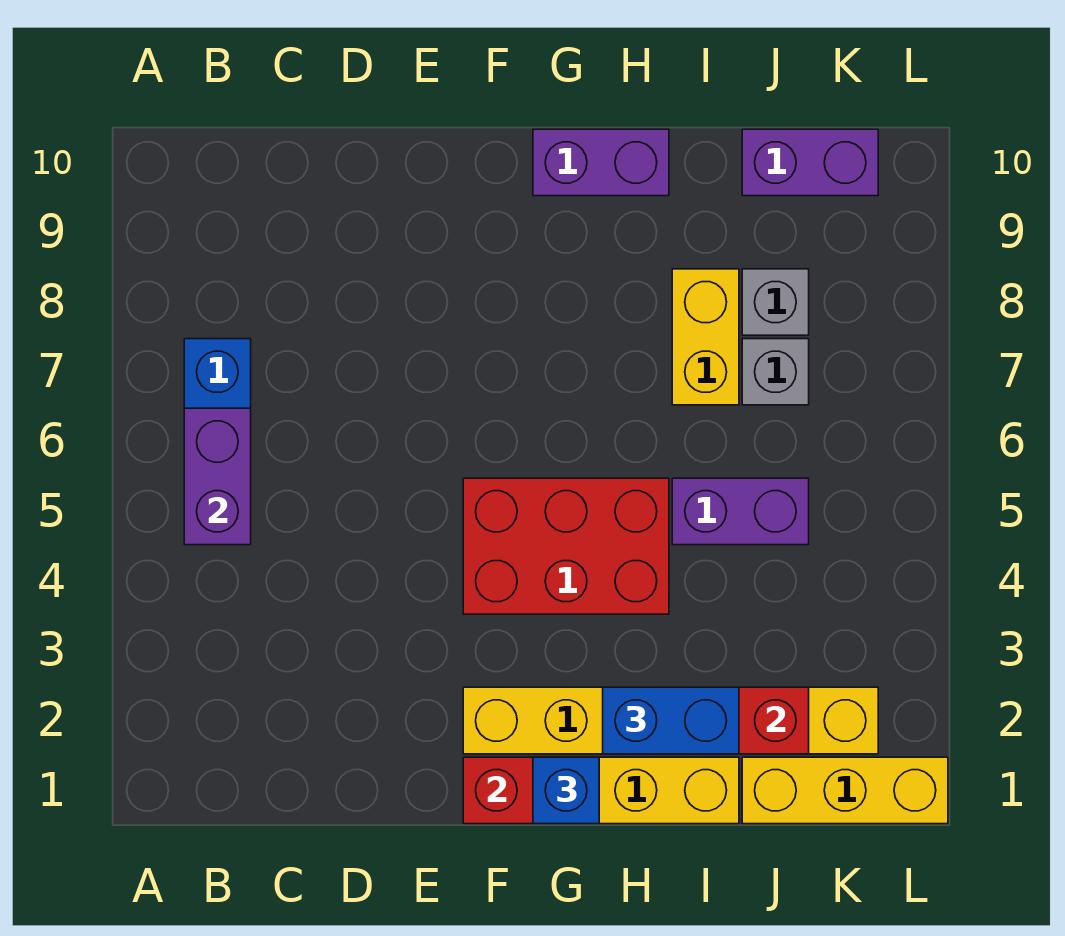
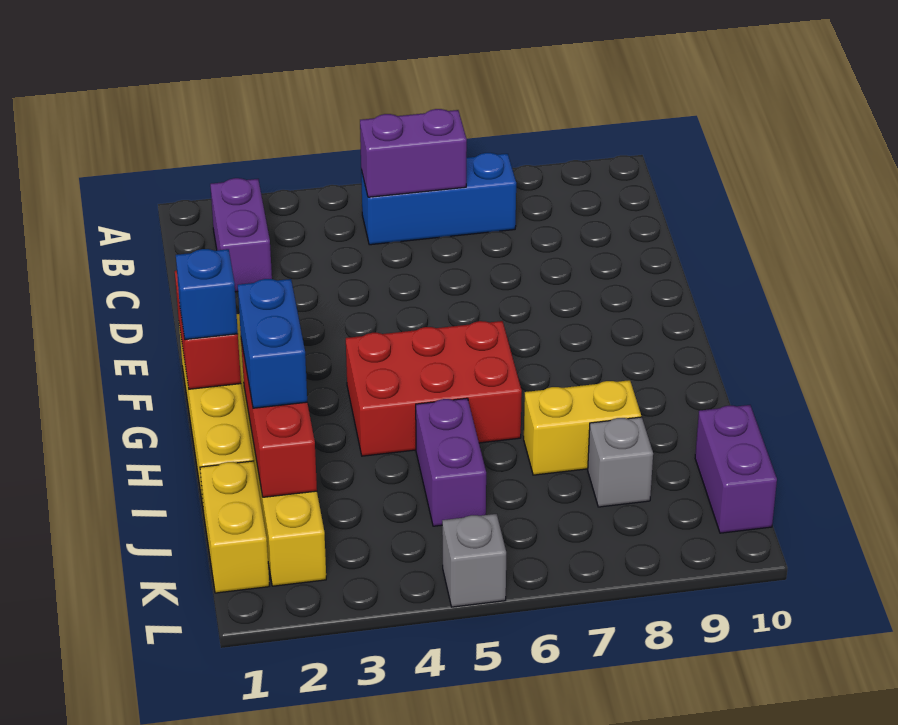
red brick F4:H5 level 1 -> red brick G4:H6 level 1
purple brick G10:H10 level 1 -> purple brick B2:C2 level 1
yellow brick J1:L1 level 1 -> yellow brick J1:K1 level 1
grey brick J7 level 1 -> grey brick L5 level 1

